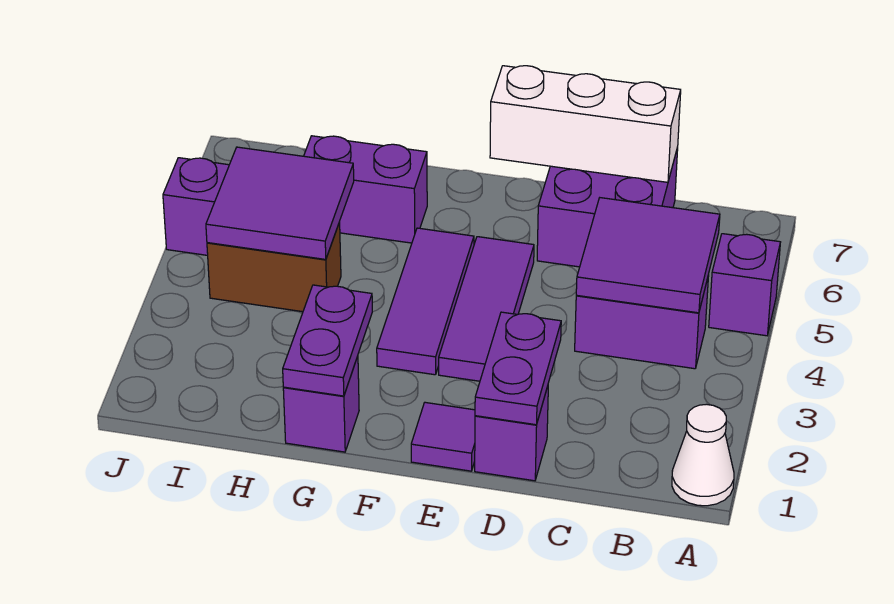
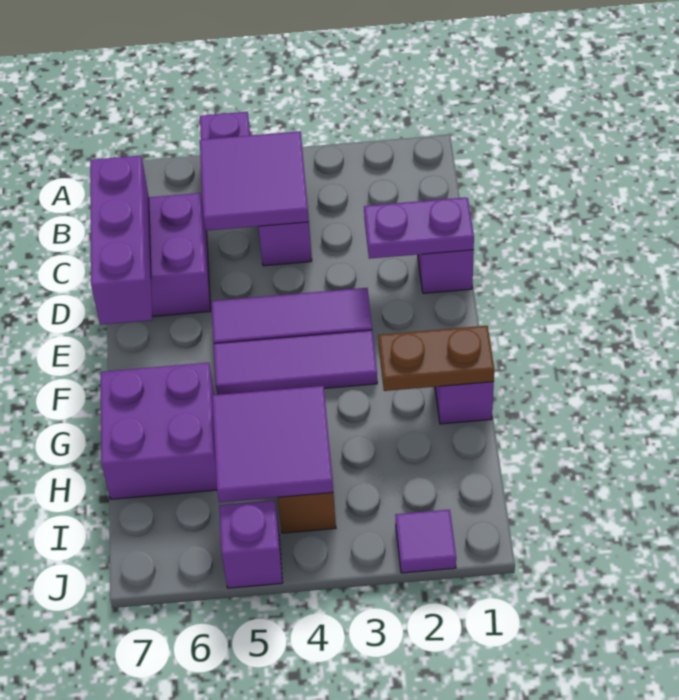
white cone A1 level 1 -> none
white brick C7:E7 level 2 -> purple brick C7:E7 level 2
purple tile E1 level 1 -> purple tile J2 level 1
purple plate G1:G2 level 2 -> brown plate G1:G2 level 2
purple brick G6:H6 level 1 -> purple brick G6:H7 level 1

